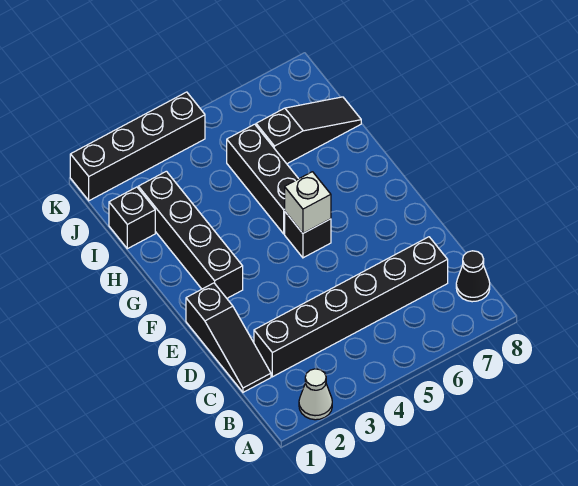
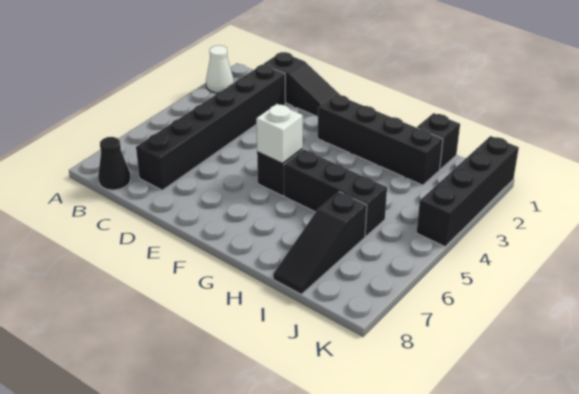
black slope C1:E1 level 1 top E -> black slope C1:E1 level 1 top C

